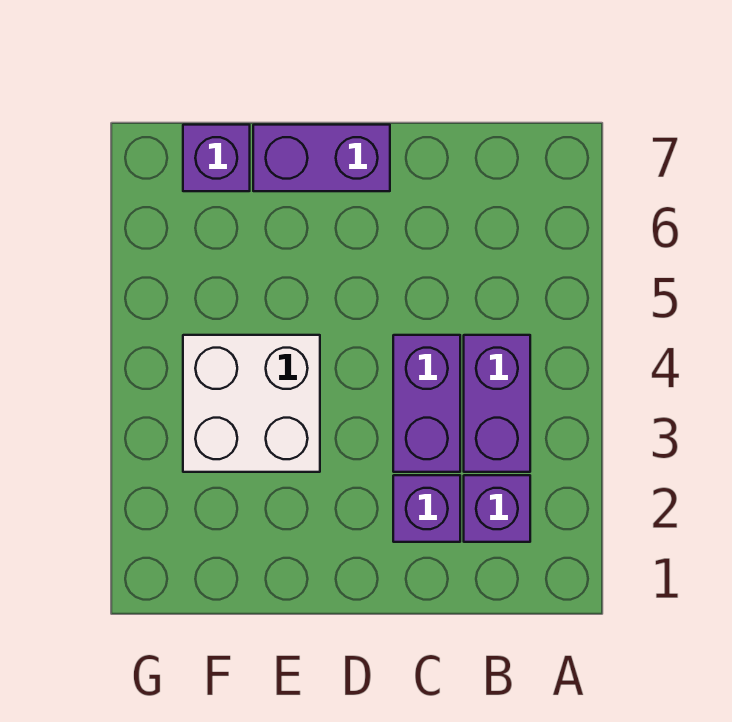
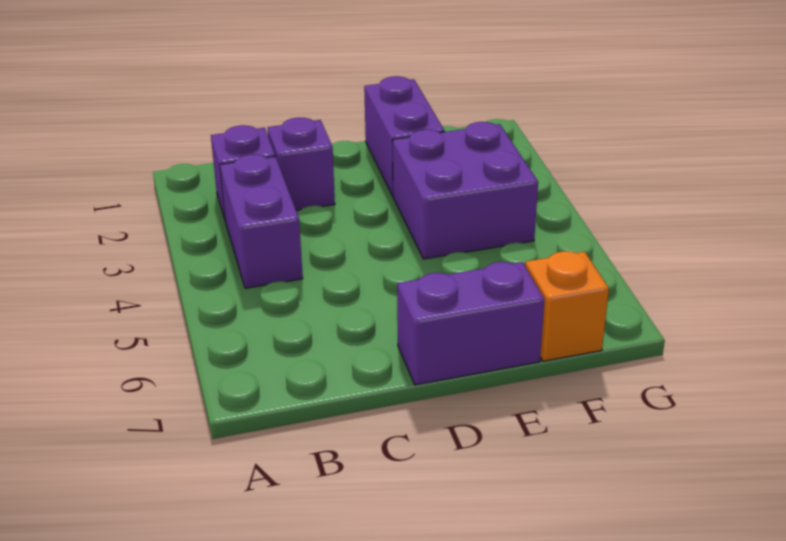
purple brick C3:C4 level 1 -> purple brick E1:E2 level 1
white brick E3:F4 level 1 -> purple brick E3:F4 level 1
purple brick F7 level 1 -> orange brick F7 level 1

